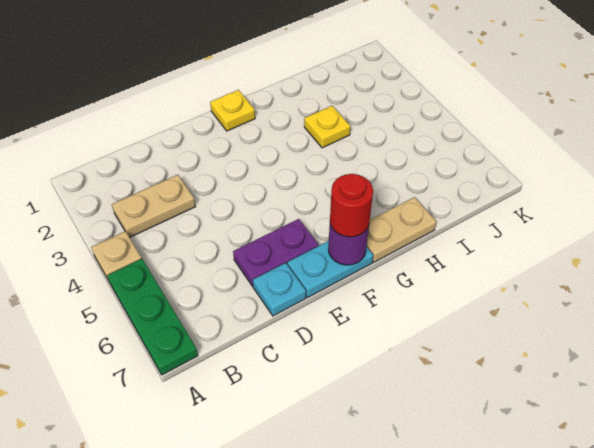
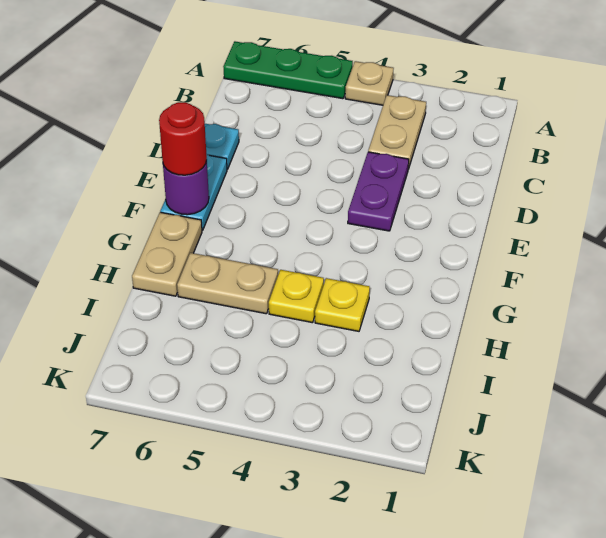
purple plate D6:E6 level 1 -> purple plate D3:E3 level 1
yellow plate F1 level 1 -> yellow plate H4 level 1
none -> tan plate H5:H6 level 1

